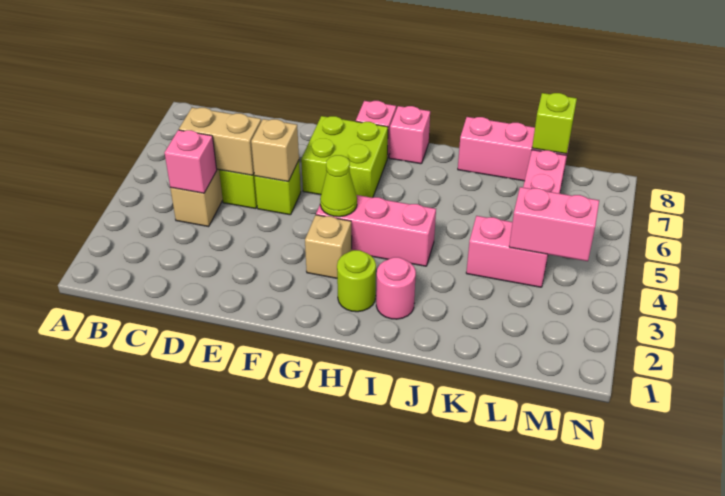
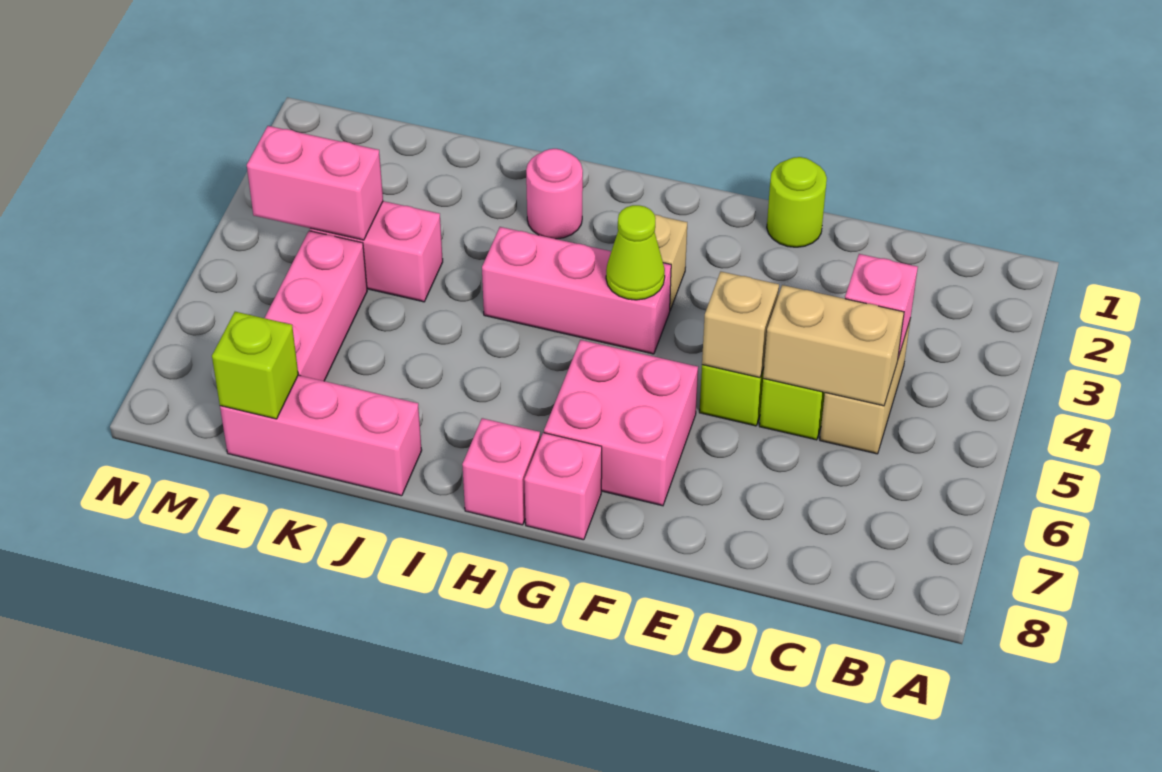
lime brick F6:G7 level 1 -> pink brick F6:G7 level 1
lime round brick H2 level 1 -> lime round brick E1 level 1

